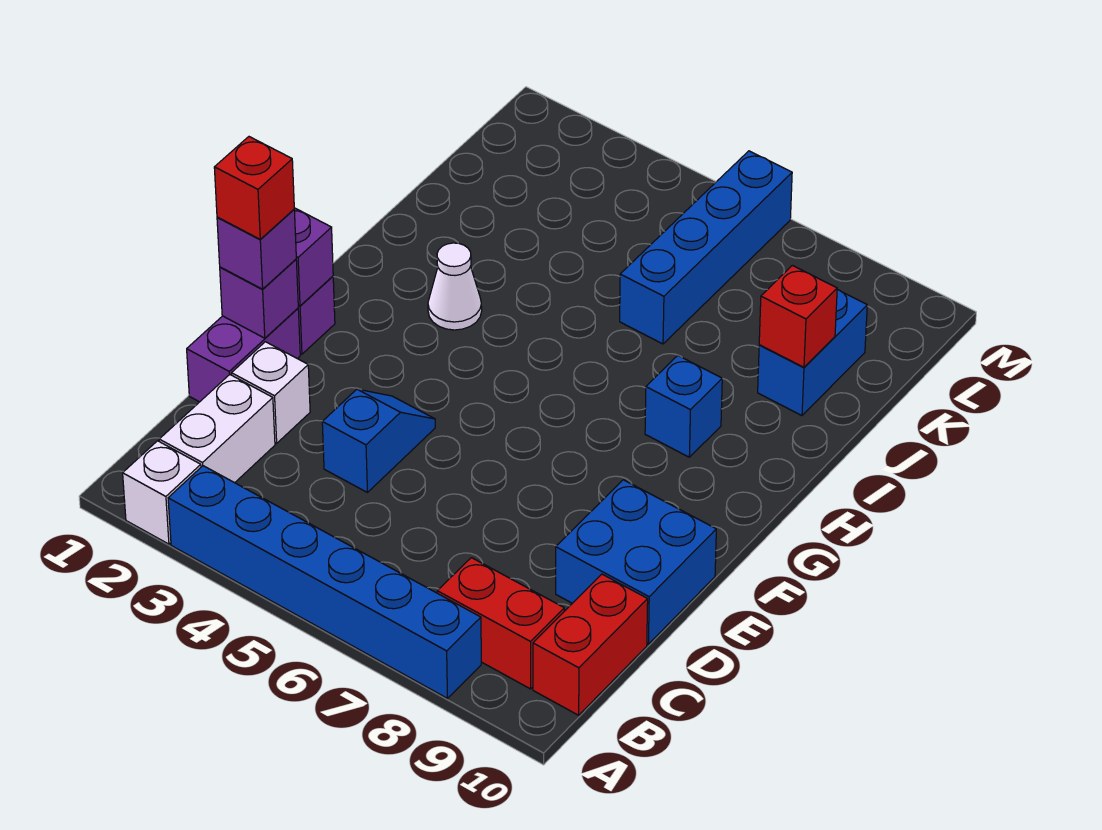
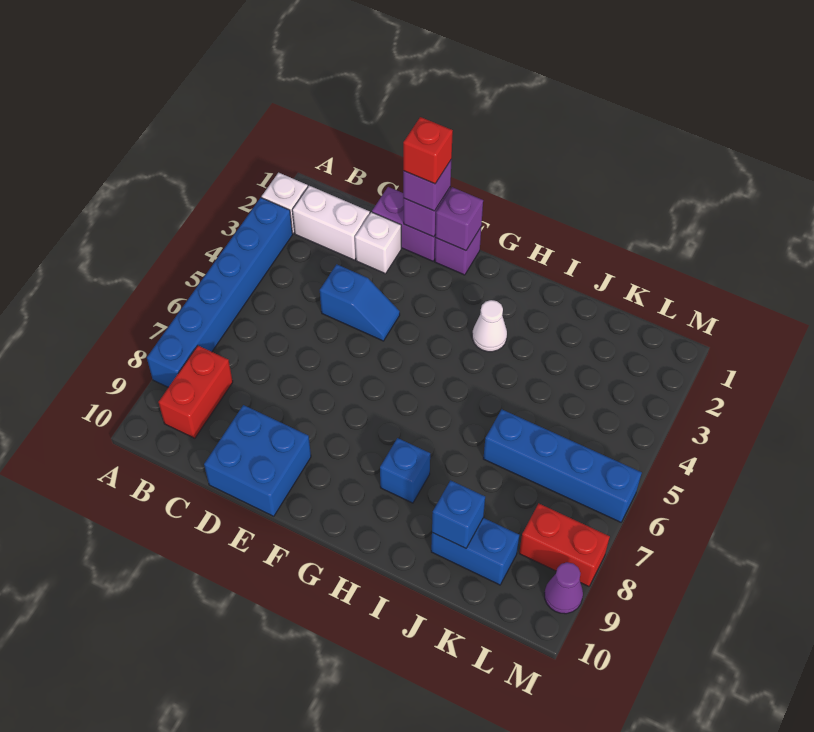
red brick B10:C10 level 1 -> red brick L8:M8 level 1
red brick J9 level 2 -> blue brick J9 level 2
none -> purple cone M9 level 1

